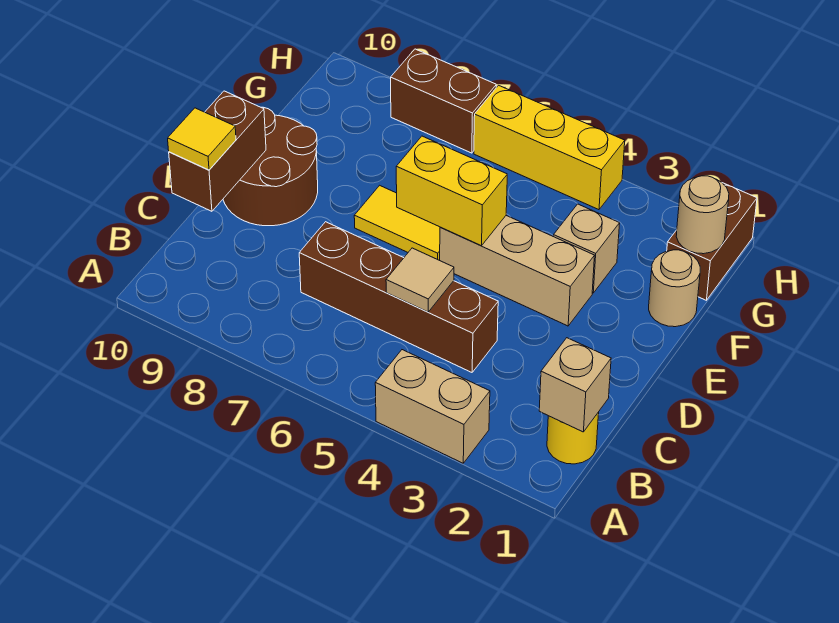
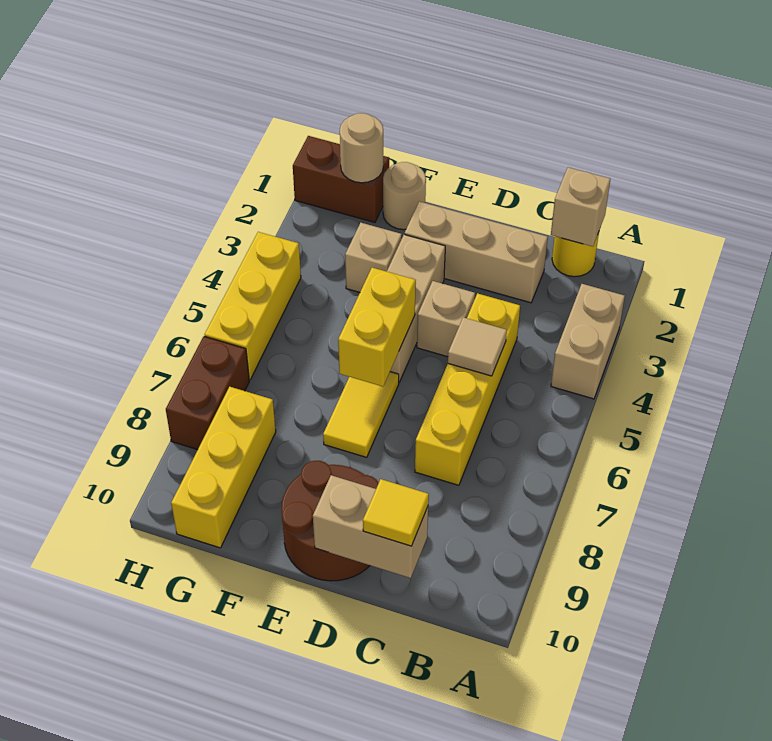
none -> tan brick C2:E2 level 1
brown brick C4:C7 level 1 -> yellow brick C4:C7 level 1
brown brick C10:D10 level 2 -> tan brick C10:D10 level 2
none -> tan brick D4 level 1
none -> yellow brick G8:G10 level 1

